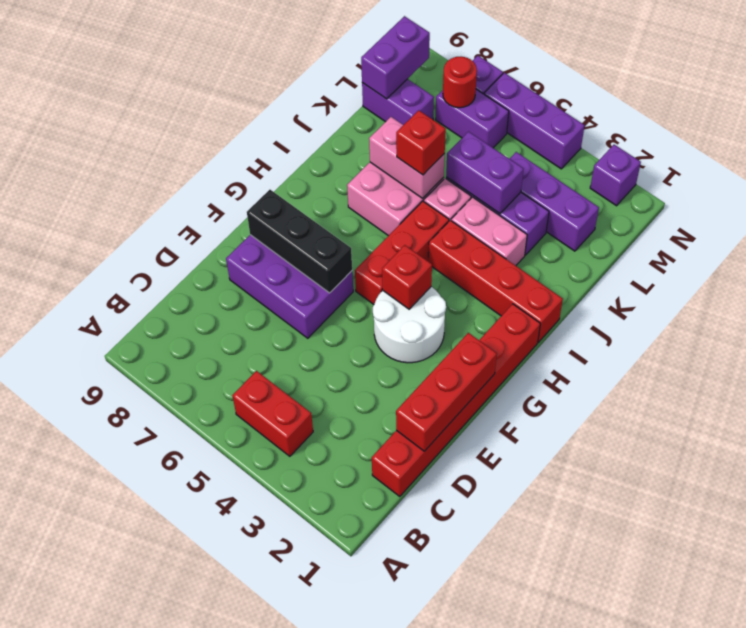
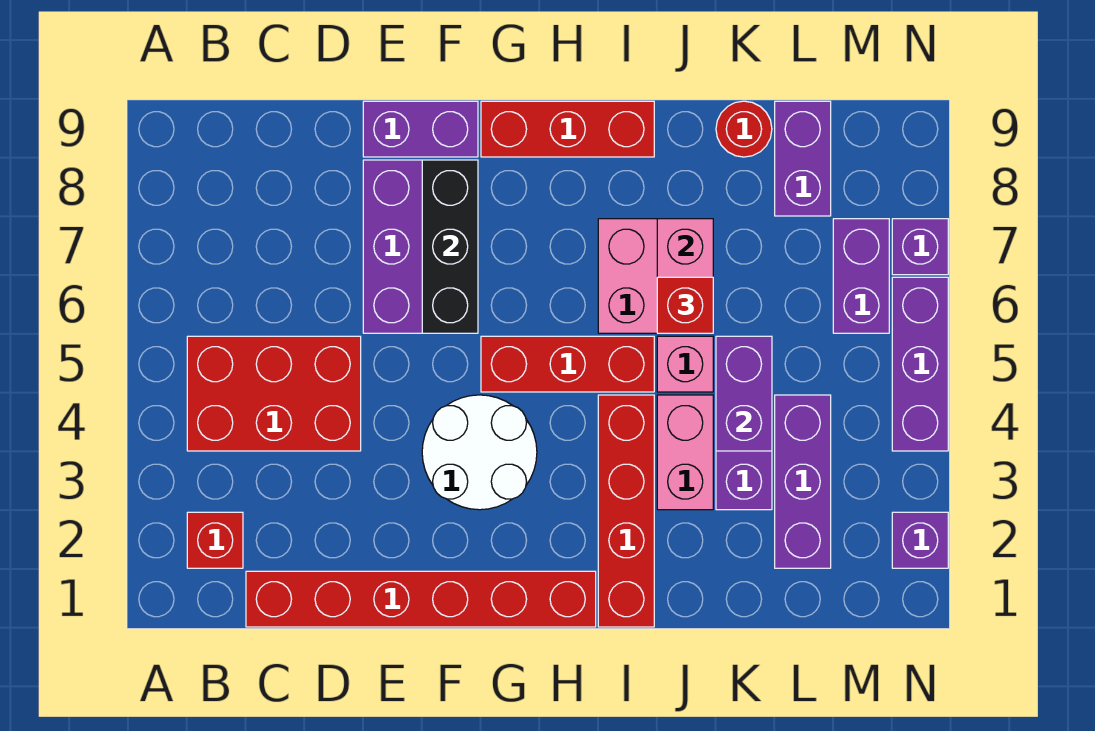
red brick B4:B5 level 1 -> red brick B4:D5 level 1
red brick D1:F1 level 2 -> red brick G9:I9 level 1
red brick G4 level 2 -> red brick B2 level 1
purple brick L9:M9 level 2 -> purple brick E9:F9 level 1
red round brick M7 level 2 -> red round brick K9 level 1

